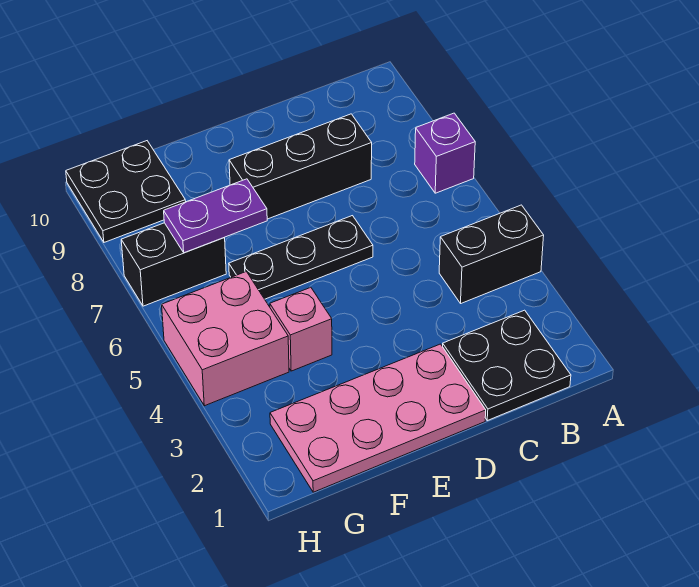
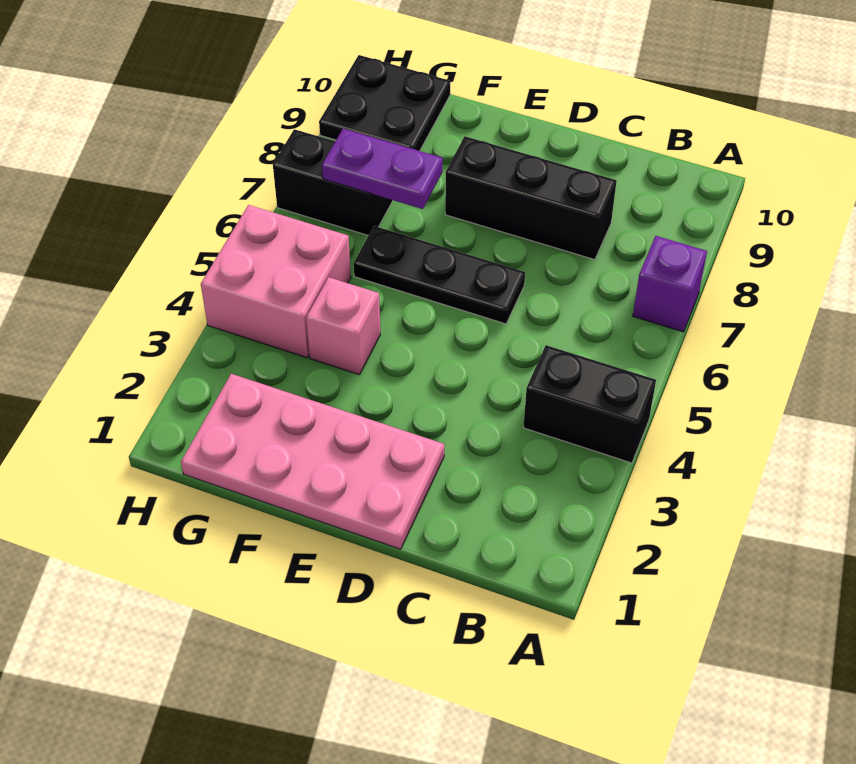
black plate B1:C2 level 1 -> none

